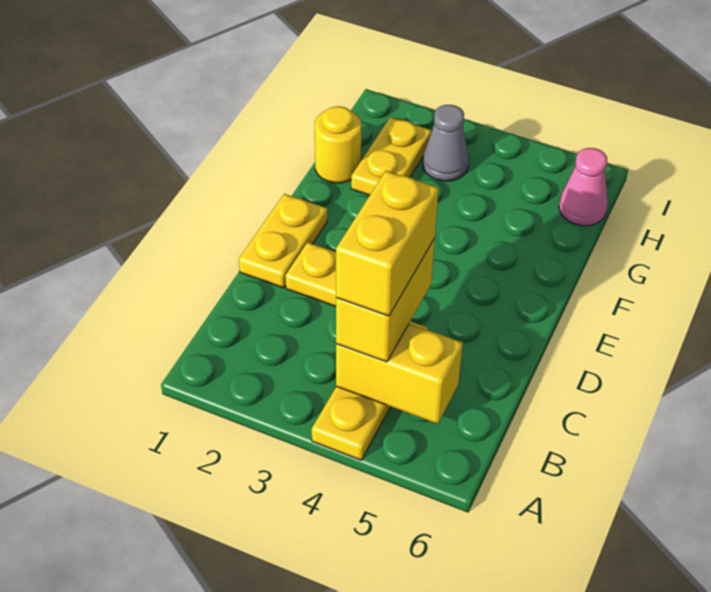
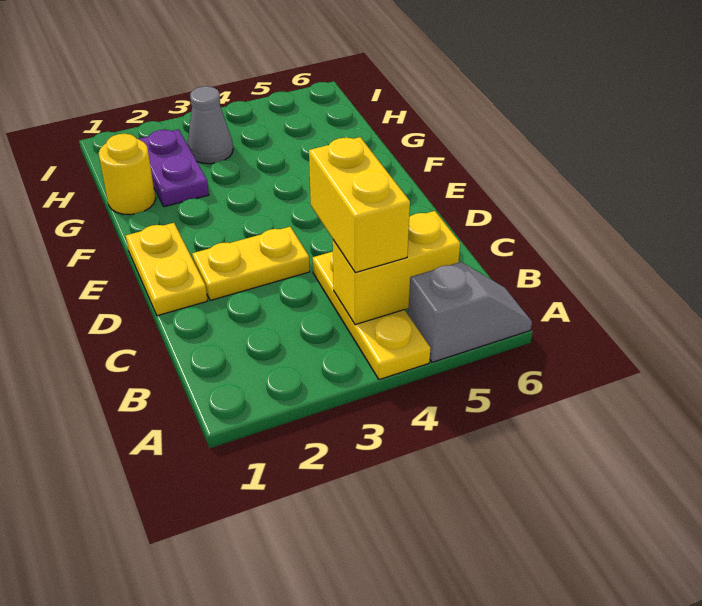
none -> grey slope A5:A6 level 1 top 5
yellow brick B4:C4 level 4 -> none
yellow plate G2:H2 level 1 -> purple plate G2:H2 level 1
pink cone H6 level 1 -> none

